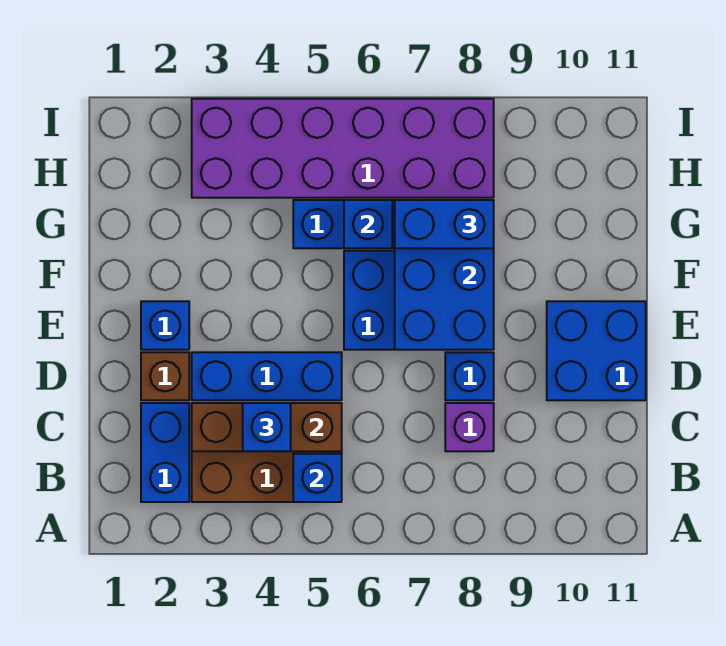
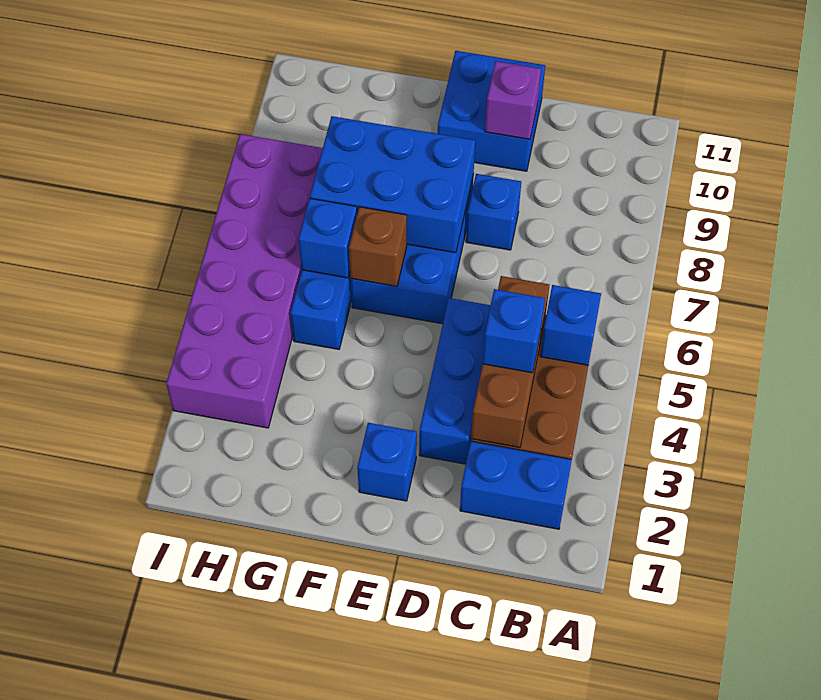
purple brick C8 level 1 -> purple brick D10 level 2
brown brick D2 level 1 -> brown brick F6 level 2
blue brick G7:G8 level 3 -> none

